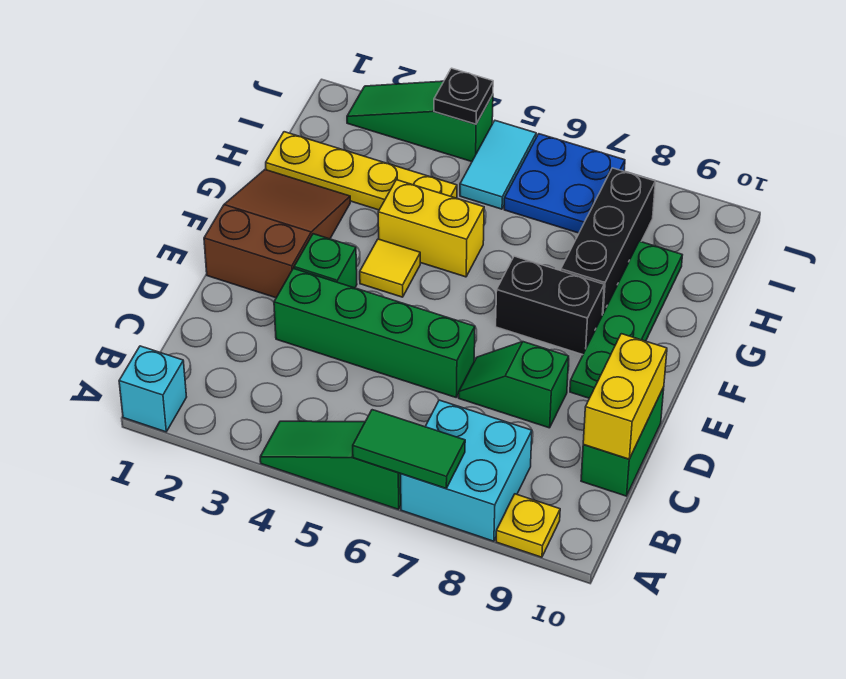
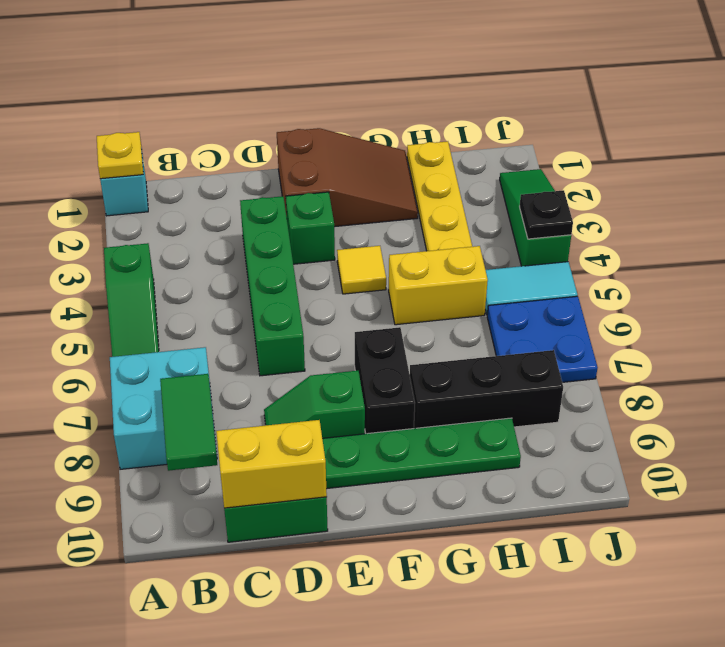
green slope A4:A6 level 1 top 6 -> green slope A4:A6 level 1 top 4
green tile A6:A7 level 2 -> green tile B8:B9 level 2
yellow plate A9 level 1 -> yellow plate A1 level 2
green slope D7:D8 level 1 top 8 -> green slope D8:E8 level 1 top E
yellow brick G4:G5 level 1 -> yellow brick G5:H5 level 1

